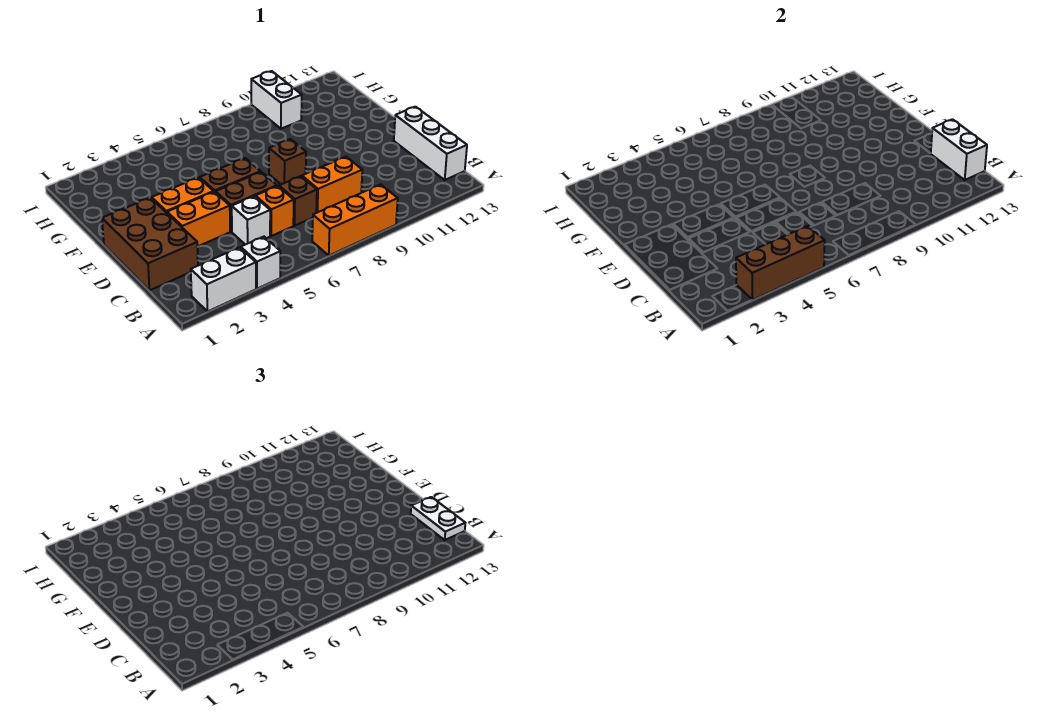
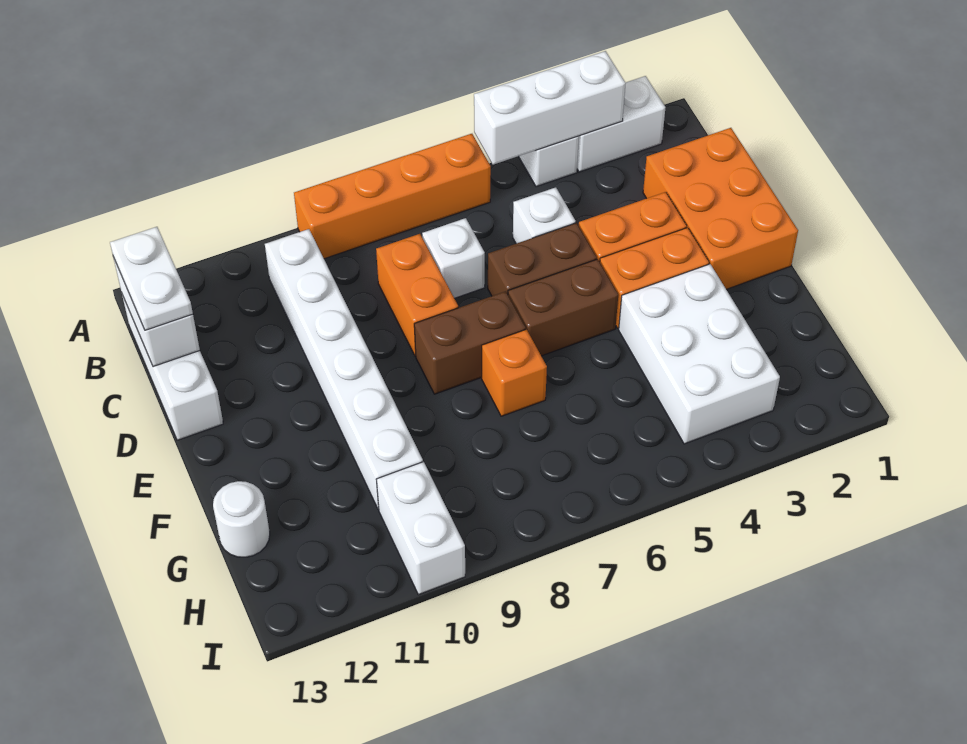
brown brick A3:A5 level 2 -> white brick A3:A5 level 2
orange brick A7:A9 level 1 -> orange brick A6:A9 level 1
none -> white brick B10:G10 level 1
brown brick C1:E2 level 1 -> orange brick C1:E2 level 1
orange brick C6 level 1 -> orange brick F7 level 1
brown brick C7 level 1 -> white brick C7 level 1
orange brick C8:C9 level 1 -> orange brick C8:D8 level 1
brown brick E8 level 1 -> brown brick E7:E8 level 1
none -> white brick F3:H4 level 1
none -> white round brick G13 level 1

